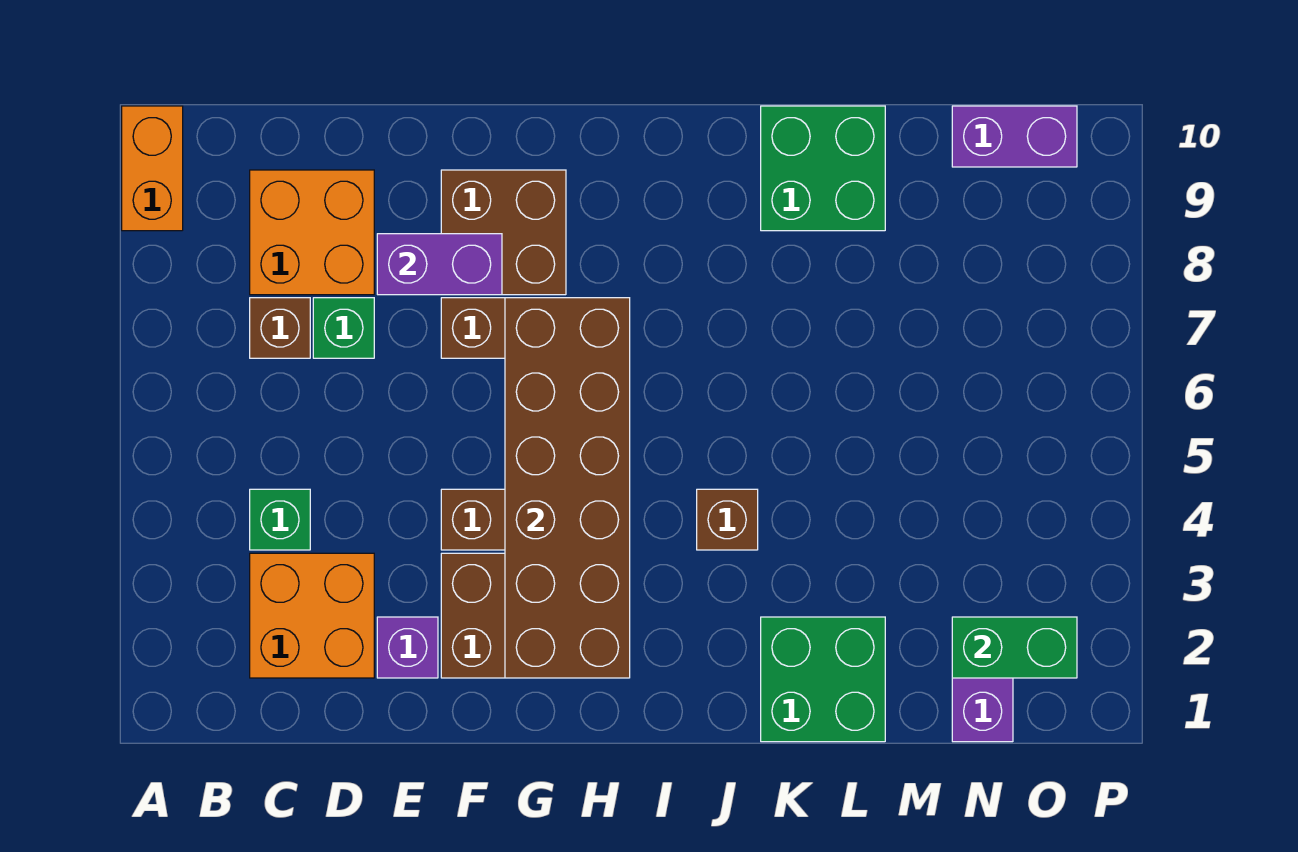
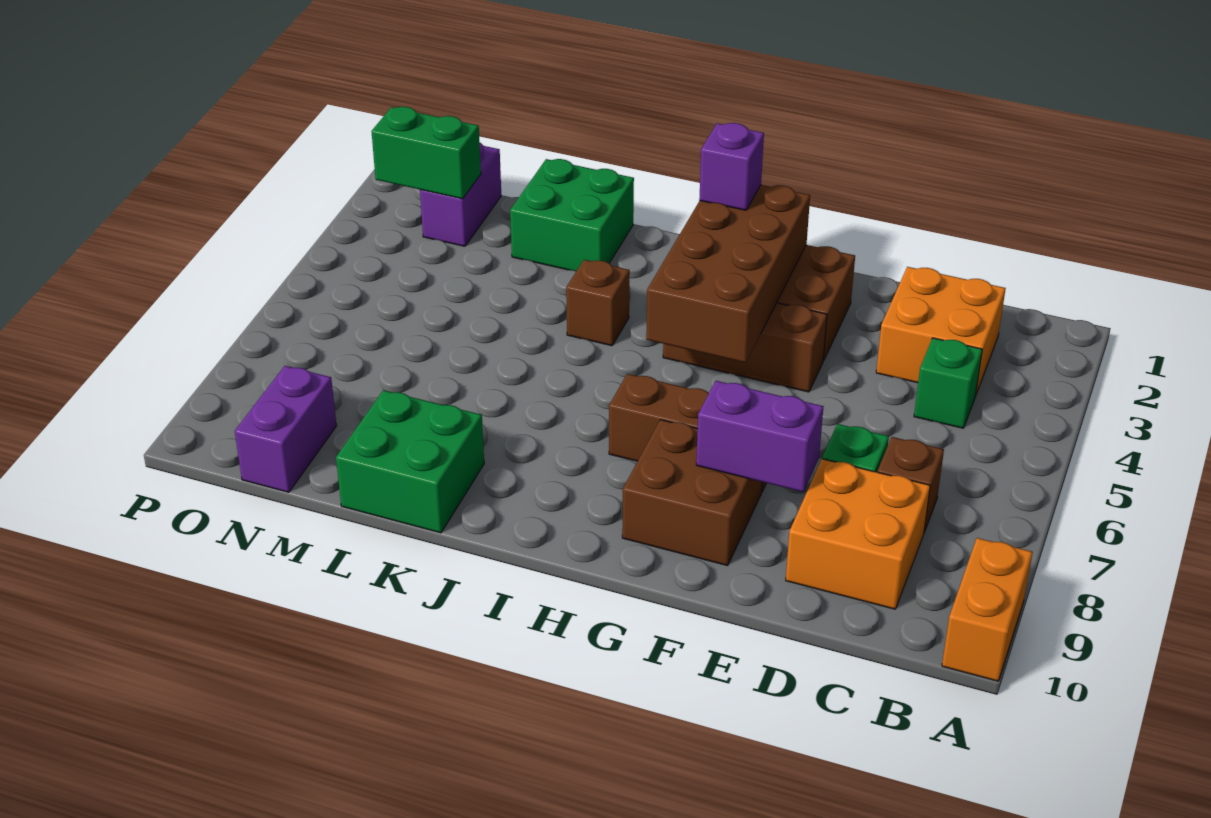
purple brick E2 level 1 -> purple brick H2 level 3
brown brick G2:H7 level 2 -> brown brick G2:H5 level 2
purple brick N10:O10 level 1 -> purple brick N9:N10 level 1

